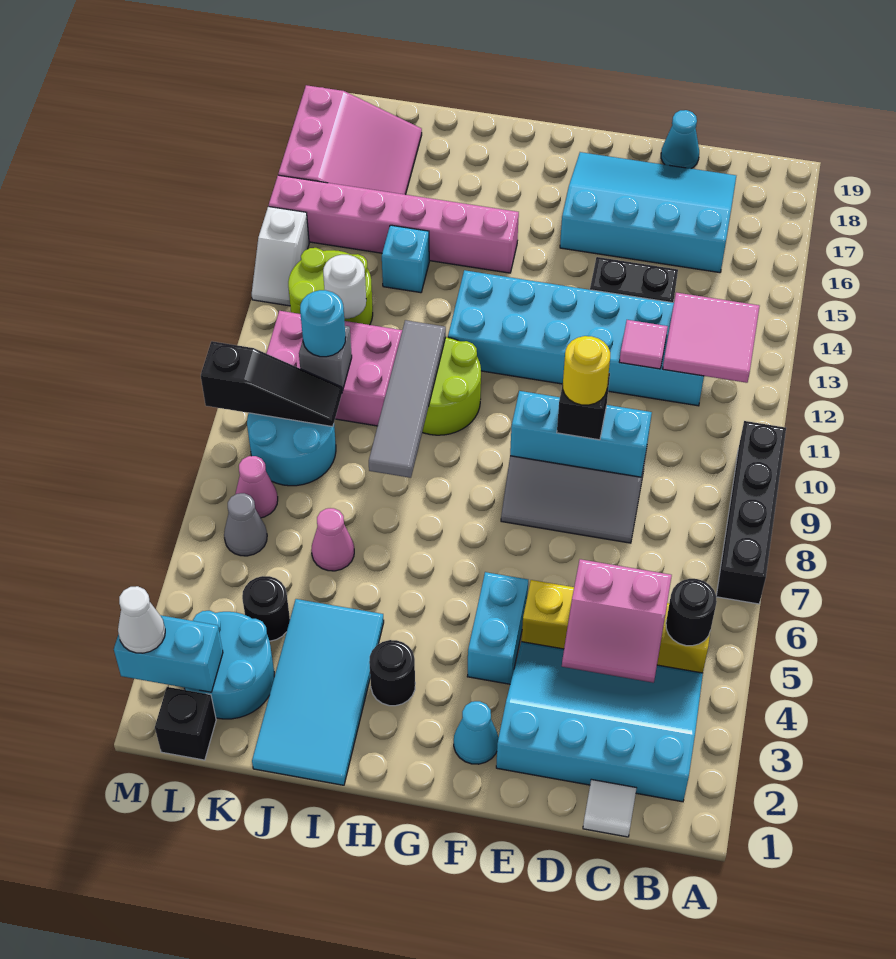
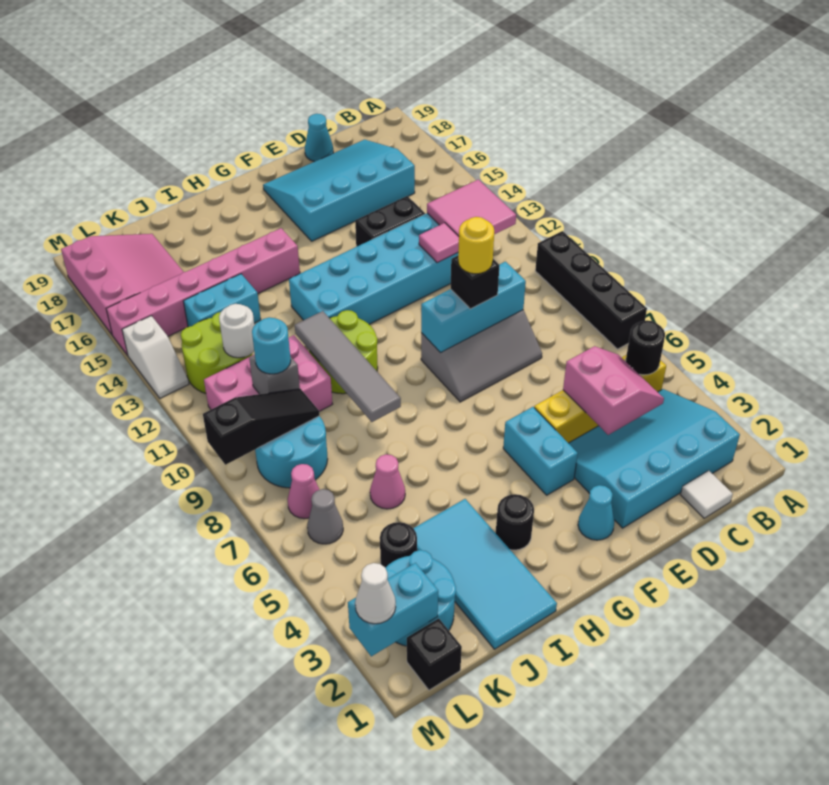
pink slope C4:D5 level 2 top 5 -> pink slope C4:D5 level 2 top D
cyan brick J14 level 1 -> cyan brick J14:K14 level 1

